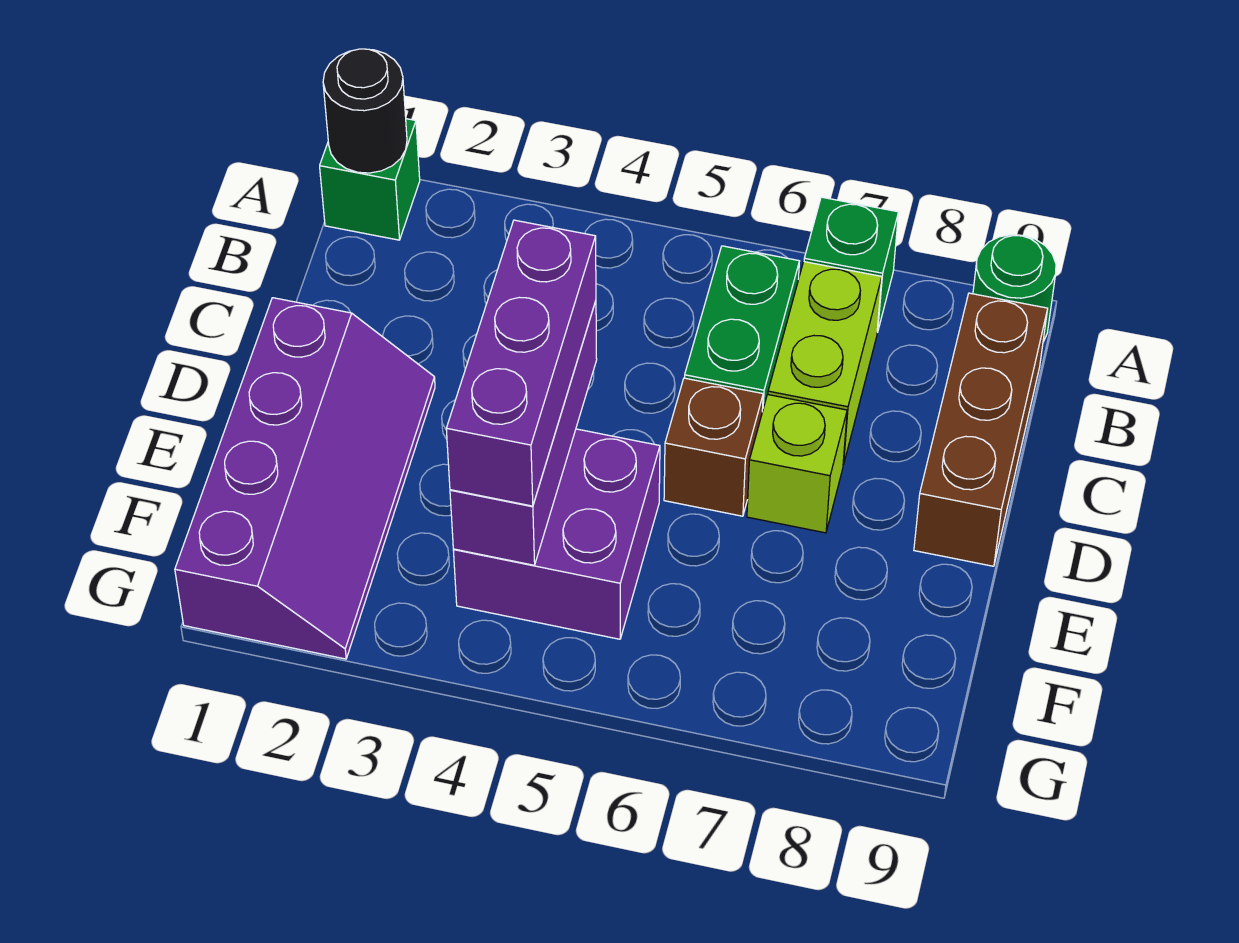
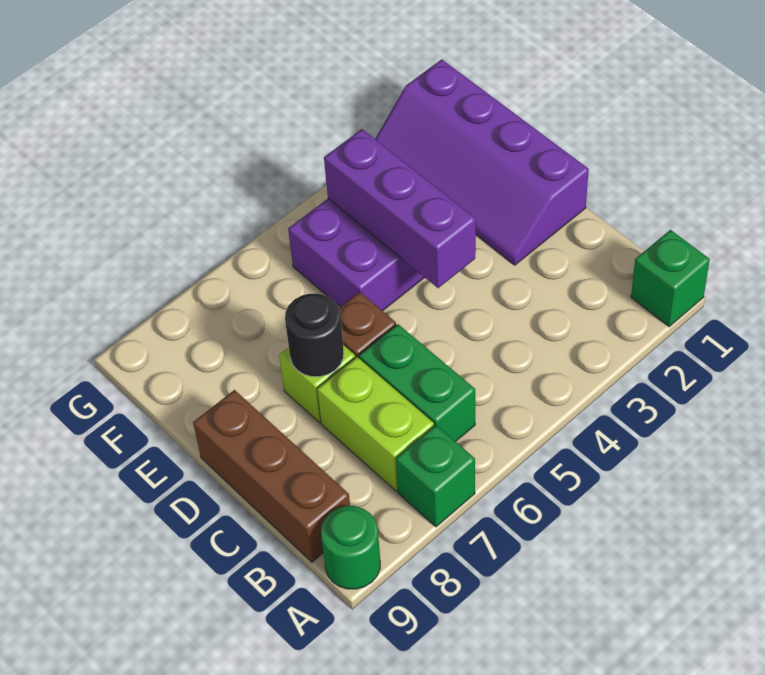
black round brick A1 level 2 -> black round brick D7 level 2
purple brick D4:F4 level 3 -> none

